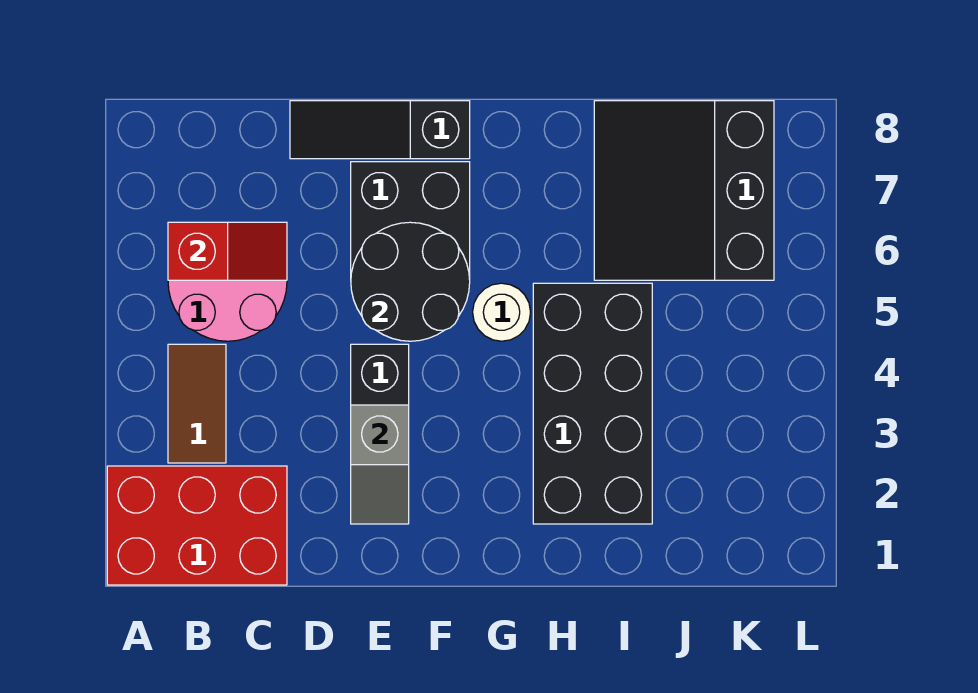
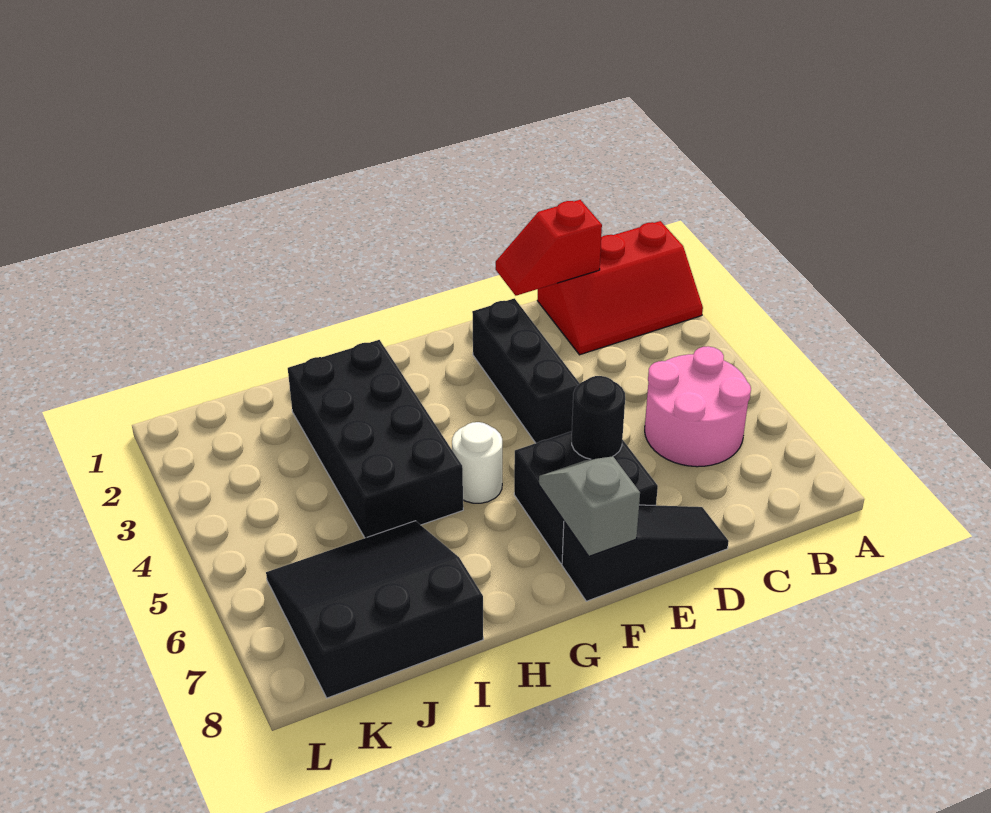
red brick A1:C2 level 1 -> red slope A1:C2 level 1 top 1
brown tile B3:B4 level 1 -> none
red slope B6:C6 level 2 top B -> red slope C1:D1 level 2 top C
grey slope E2:E3 level 2 top 3 -> grey slope F7:F8 level 2 top 8
black round brick E5:F6 level 2 -> black round brick E6 level 2
black slope I6:K8 level 1 top K -> black slope I6:K8 level 1 top 8

